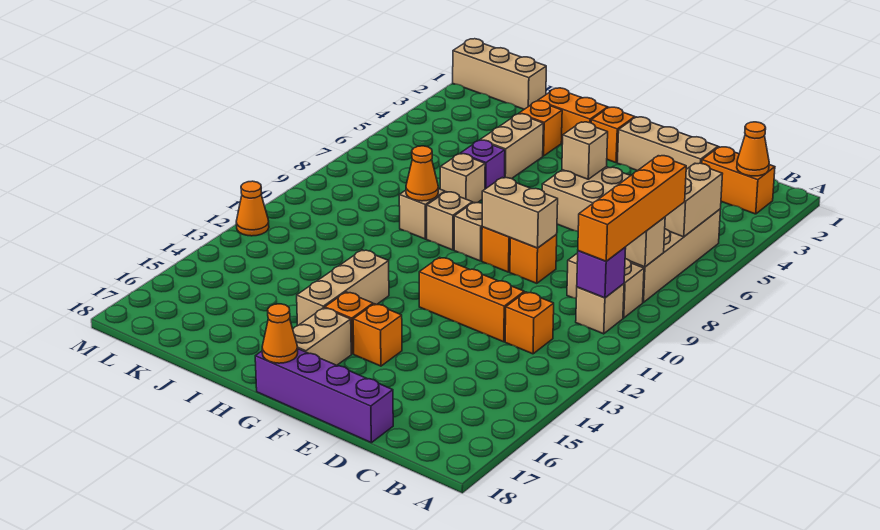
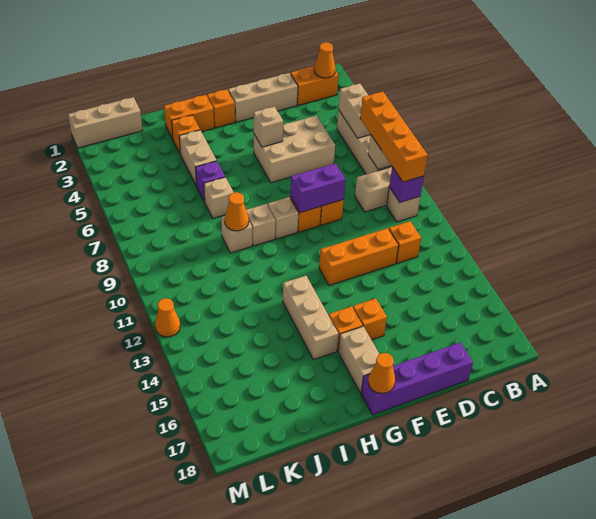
tan brick E9:F9 level 2 -> purple brick E9:F9 level 2

